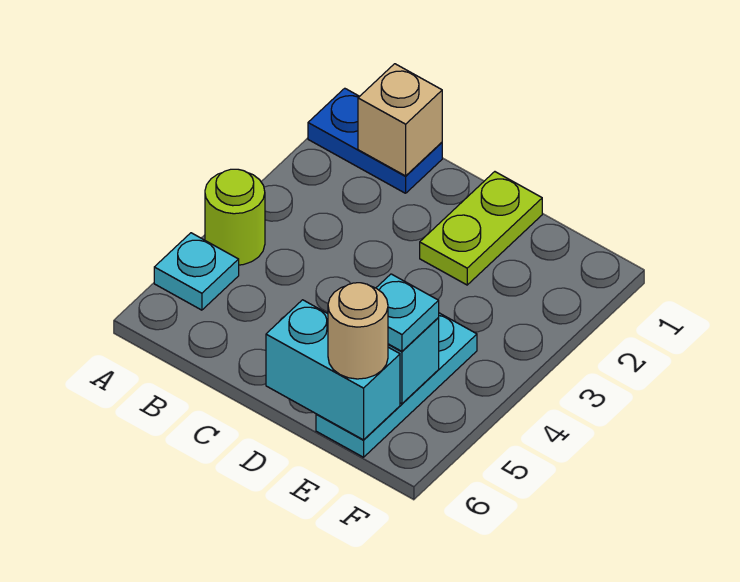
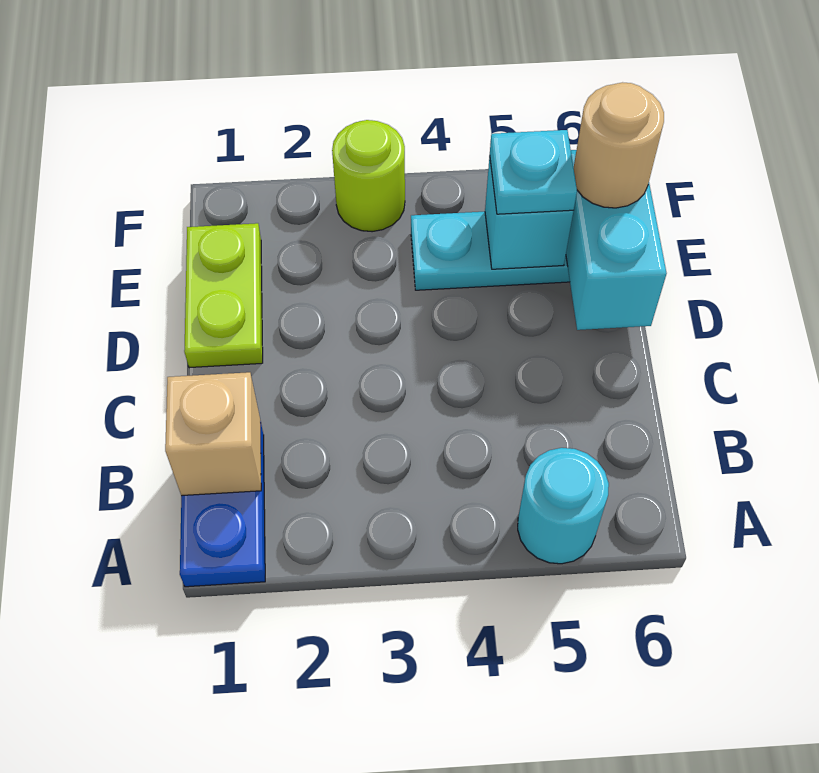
lime round brick A4 level 1 -> lime round brick F3 level 1
cyan plate A5 level 1 -> cyan round brick A5 level 1
lime plate D1:D2 level 1 -> lime plate D1:E1 level 1

